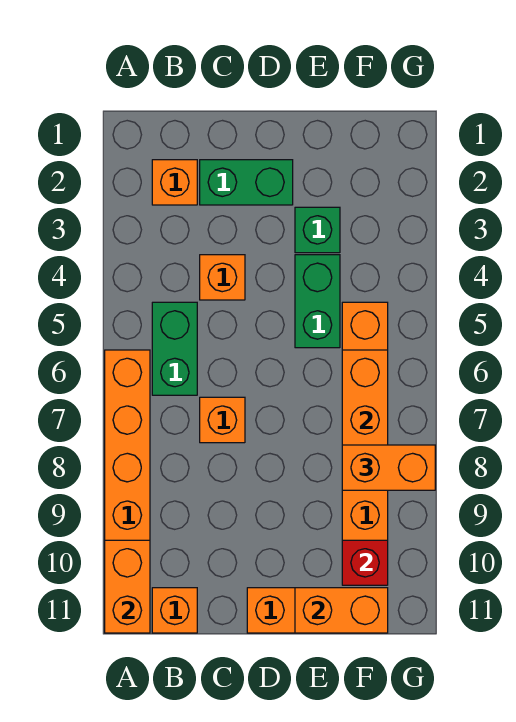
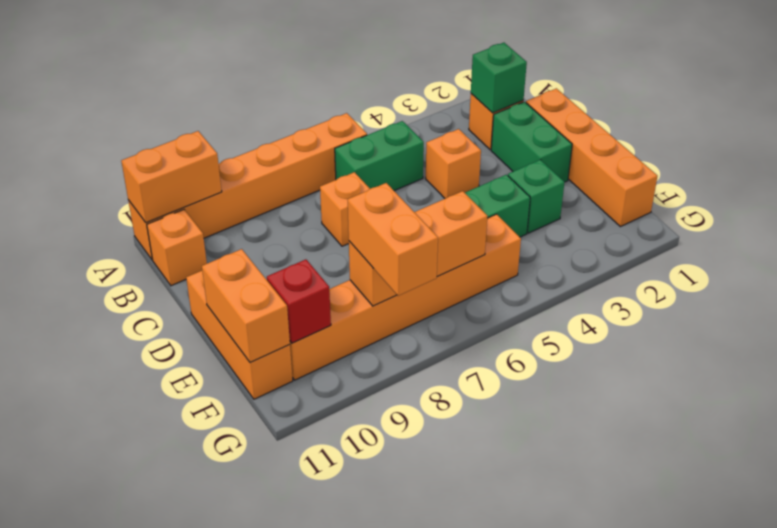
none -> green brick B2 level 2
none -> orange brick C1:F1 level 1

